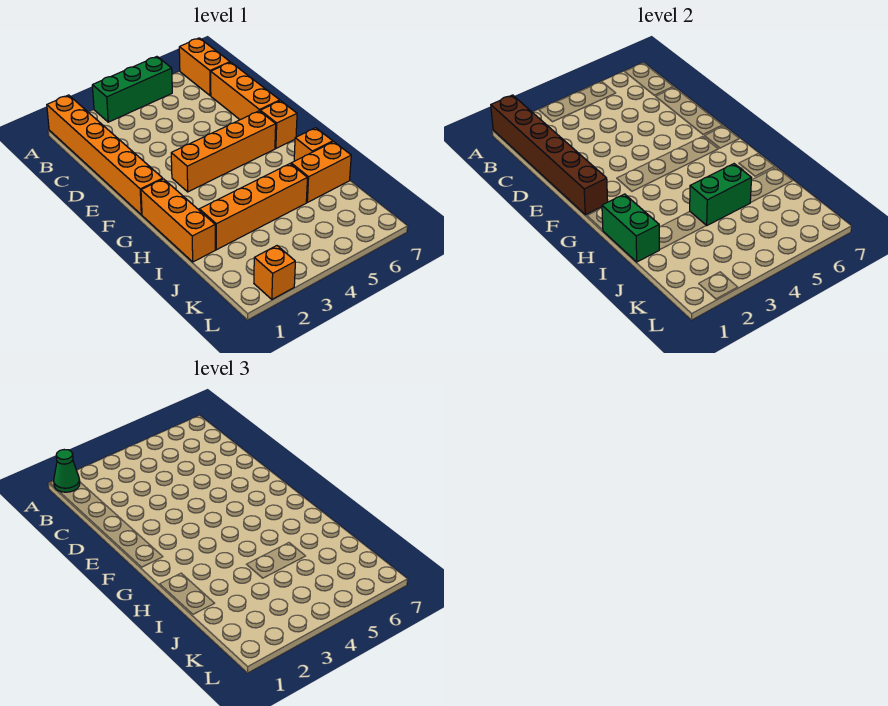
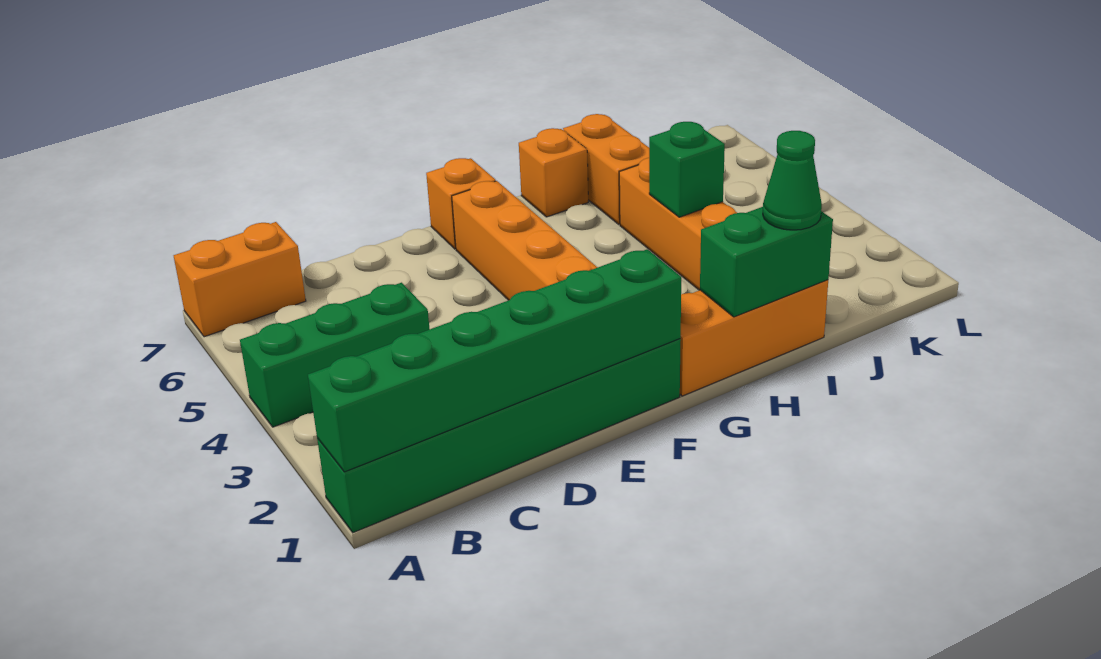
orange brick A1:F1 level 1 -> green brick A1:F1 level 1
brown brick A1:F1 level 2 -> green brick A1:F1 level 2
green cone A1 level 3 -> green cone I1 level 3
green brick A3:A5 level 1 -> green brick A4:C4 level 1
orange brick C7:E7 level 1 -> none
green brick I4:I5 level 2 -> green brick I4 level 2
orange brick L2 level 1 -> none

